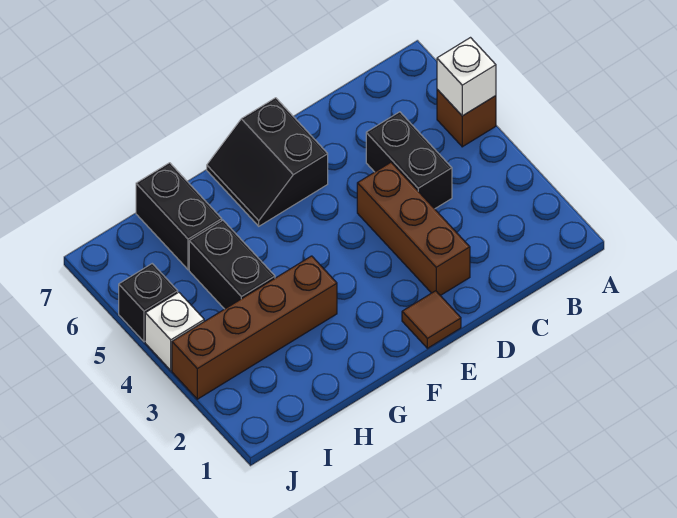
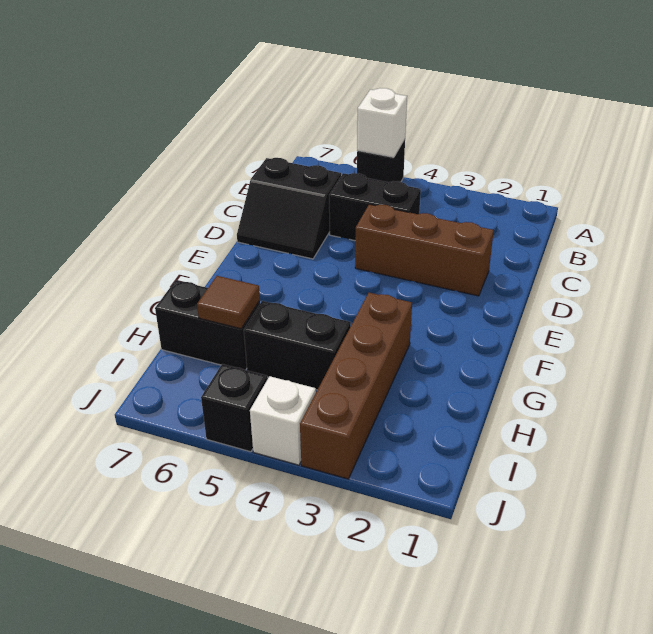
brown brick A5 level 1 -> black brick A5 level 1
brown tile E1 level 1 -> brown tile H6 level 2
black slope E6:F7 level 1 top E -> black slope C6:D7 level 1 top C

